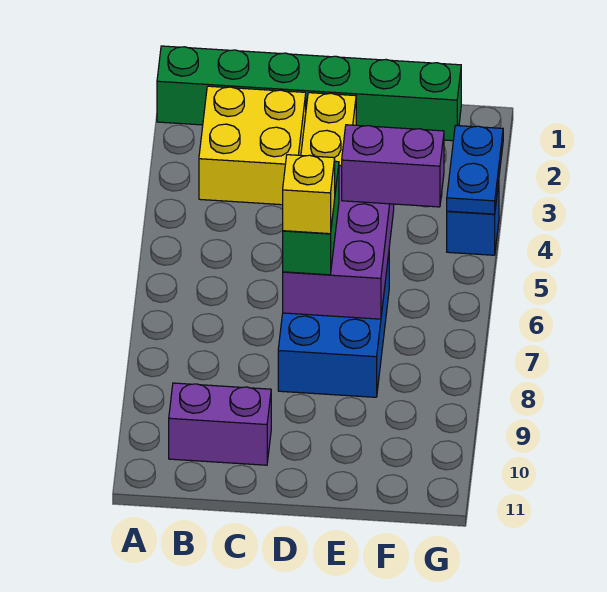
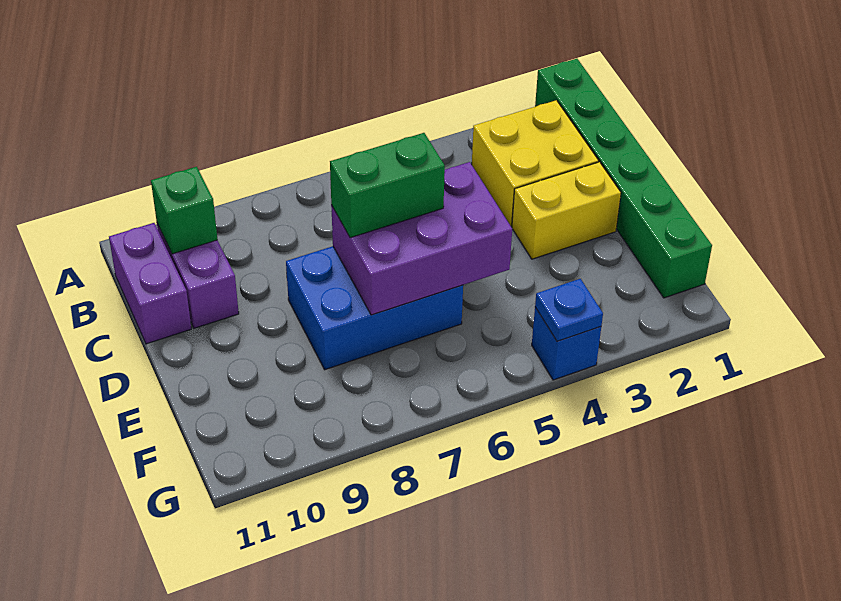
none -> green brick B10 level 2
yellow brick D7 level 4 -> none
purple brick E5:F5 level 3 -> purple brick B11:C11 level 1
blue plate G3:G4 level 2 -> blue plate G4 level 2

